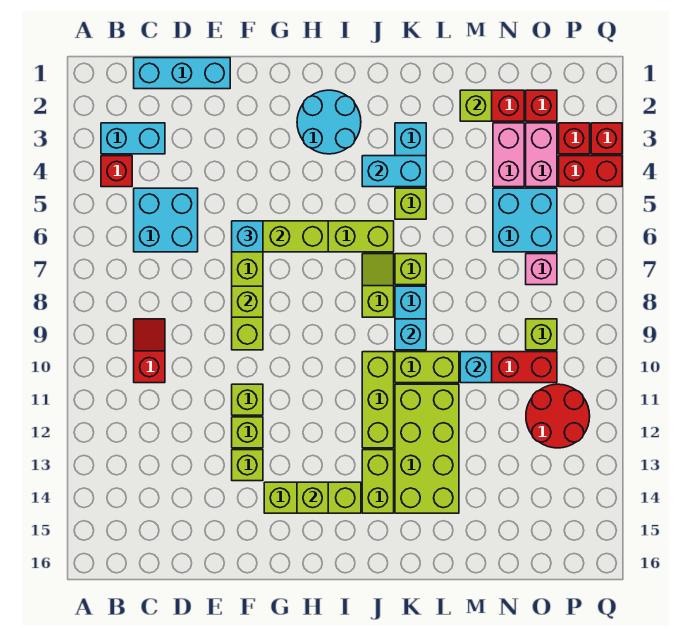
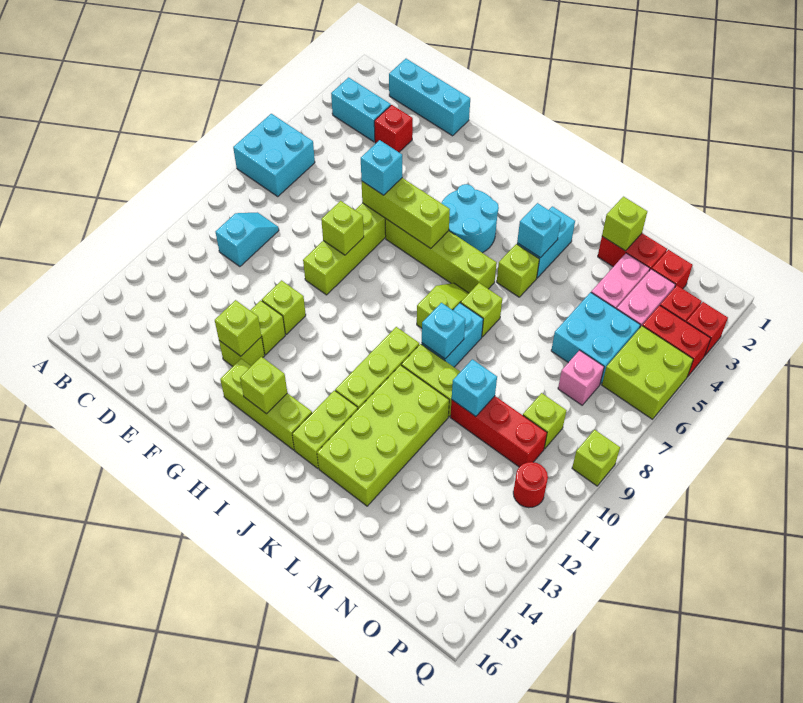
red brick B4 level 1 -> red brick D3 level 1
cyan brick C5:D6 level 1 -> cyan brick A6:B7 level 1
red slope C9:C10 level 1 top 10 -> cyan slope C9:C10 level 1 top 10
none -> lime brick F13 level 2
cyan round brick H2:I3 level 1 -> cyan round brick H4:I5 level 1
cyan brick J4:K4 level 2 -> cyan brick K4 level 2
red round brick O11:P12 level 1 -> red round brick P11 level 1
none -> lime brick P5:Q6 level 1
none -> lime brick Q9 level 1

